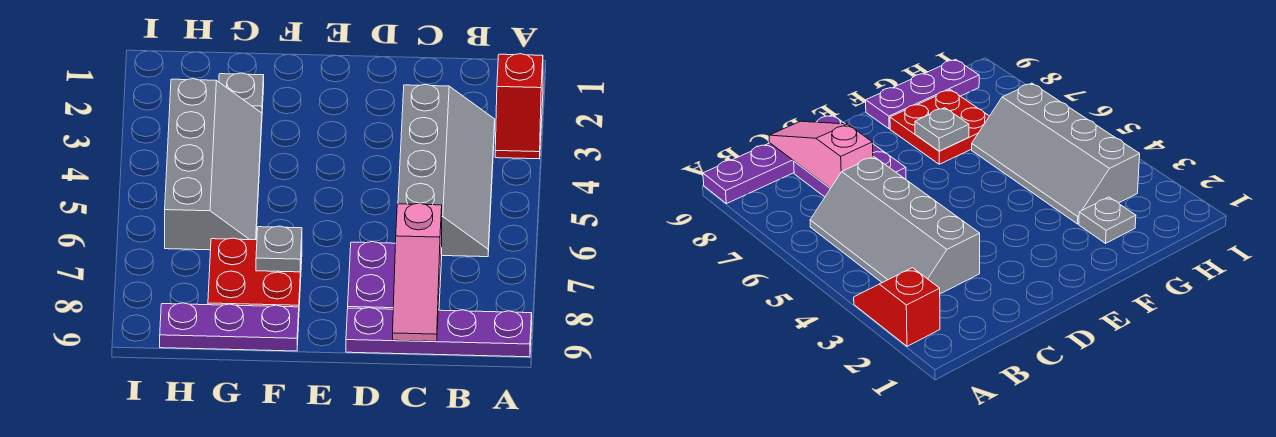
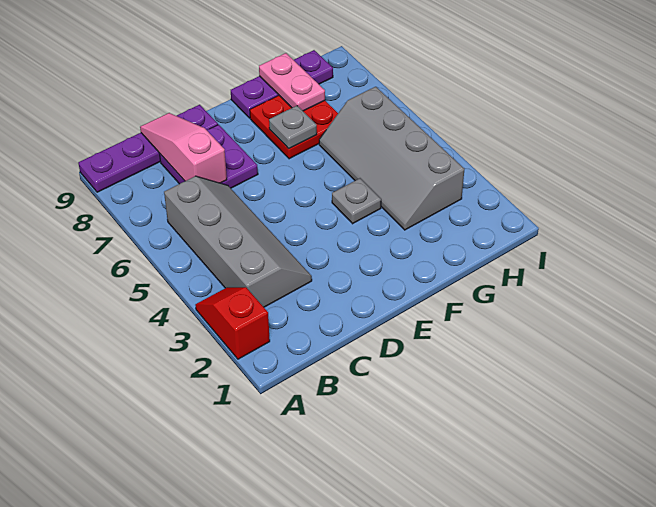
grey slope B3:C6 level 1 top C -> grey slope B3:C6 level 1 top B
grey plate G2 level 1 -> grey plate F4 level 1
none -> pink plate G8:G9 level 2

